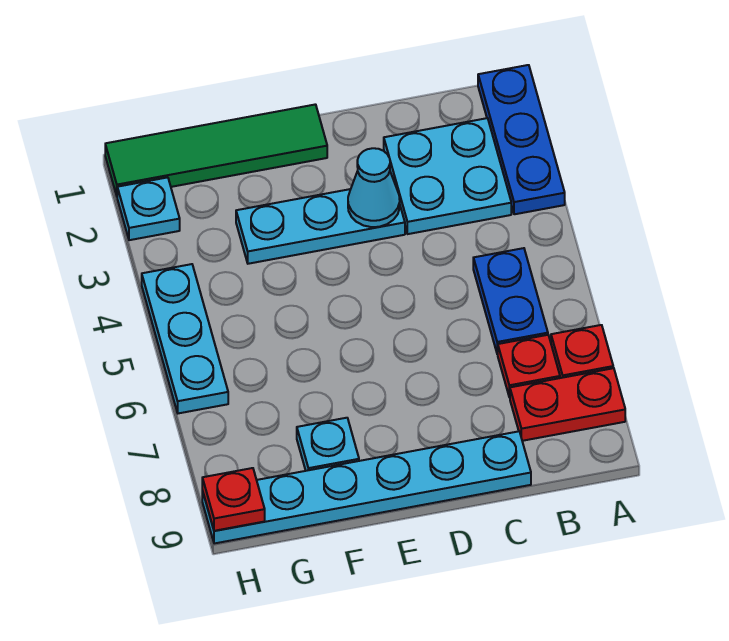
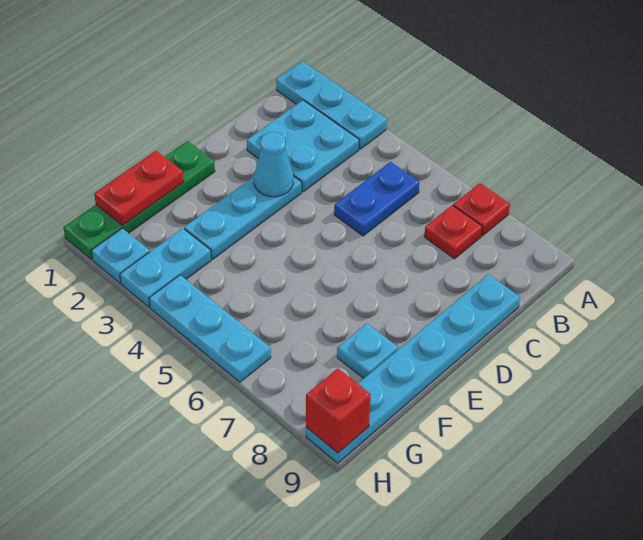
blue plate A1:A3 level 1 -> cyan plate A1:A3 level 1
red plate A8:B8 level 1 -> red plate F1:G1 level 2
blue plate B5:B6 level 1 -> blue plate B5:C5 level 1
green tile E1:H1 level 1 -> green plate E1:H1 level 1
none -> cyan plate G3:H3 level 1
red plate H9 level 2 -> red brick H9 level 2

